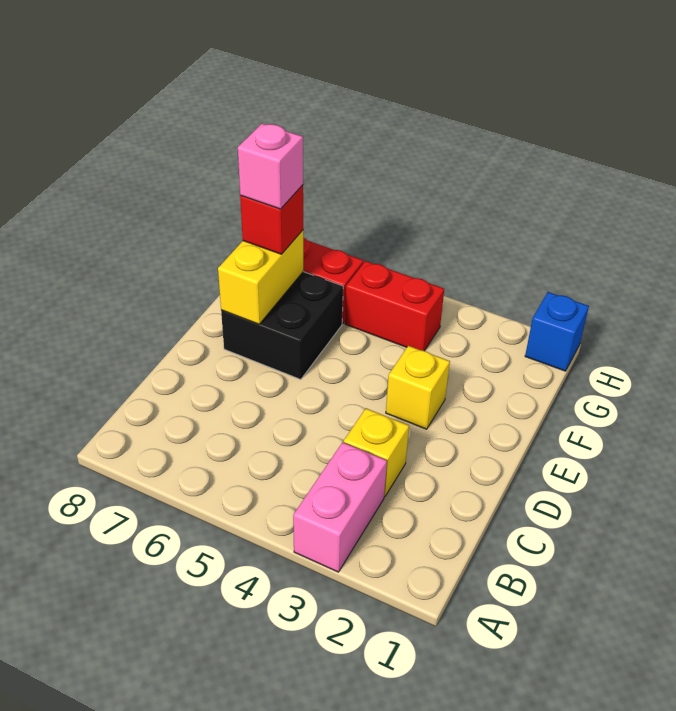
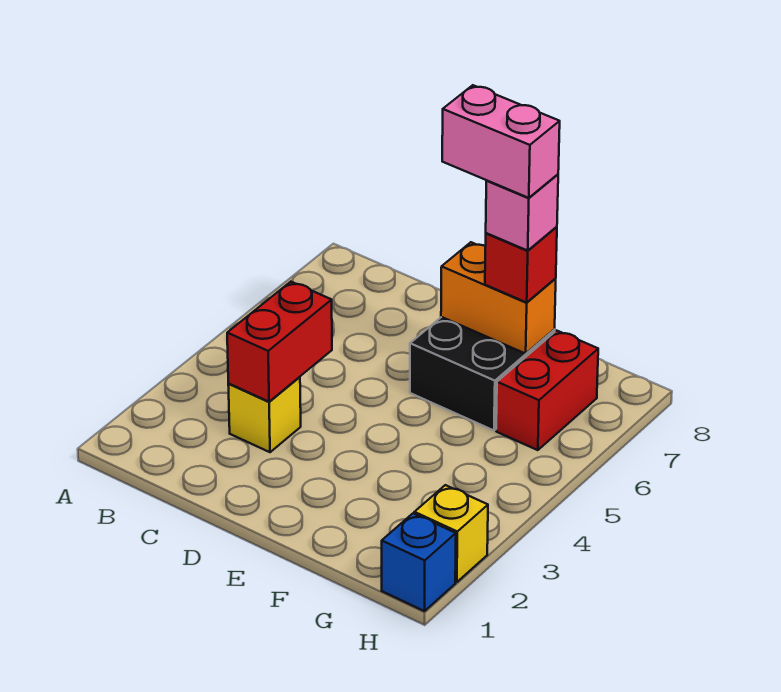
pink brick A3:B3 level 1 -> pink brick E7:F7 level 5
yellow brick E3 level 1 -> yellow brick H2 level 1
yellow brick E7:F7 level 2 -> orange brick E7:F7 level 2
red brick G4:G5 level 1 -> red brick C3:C4 level 2

